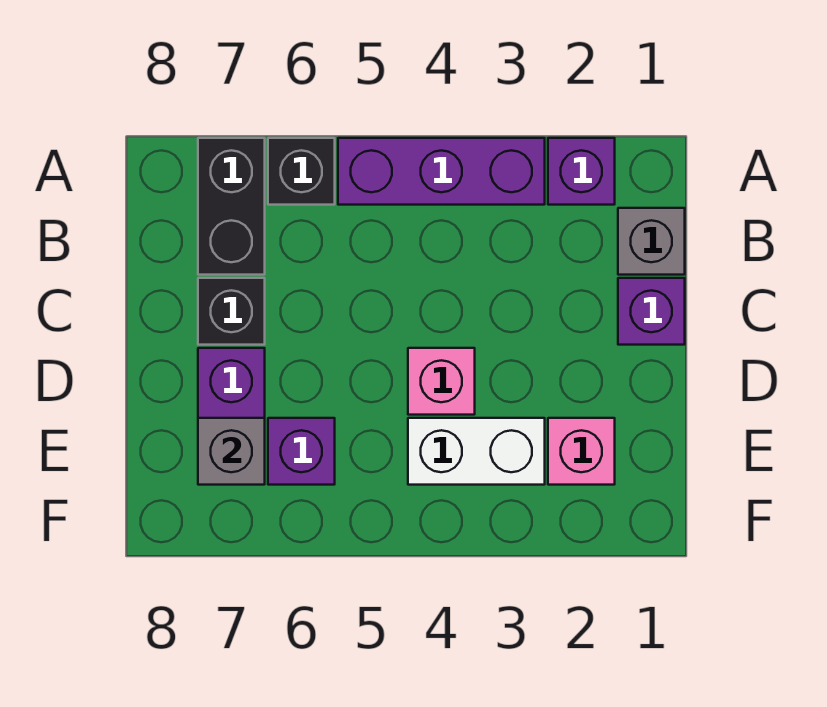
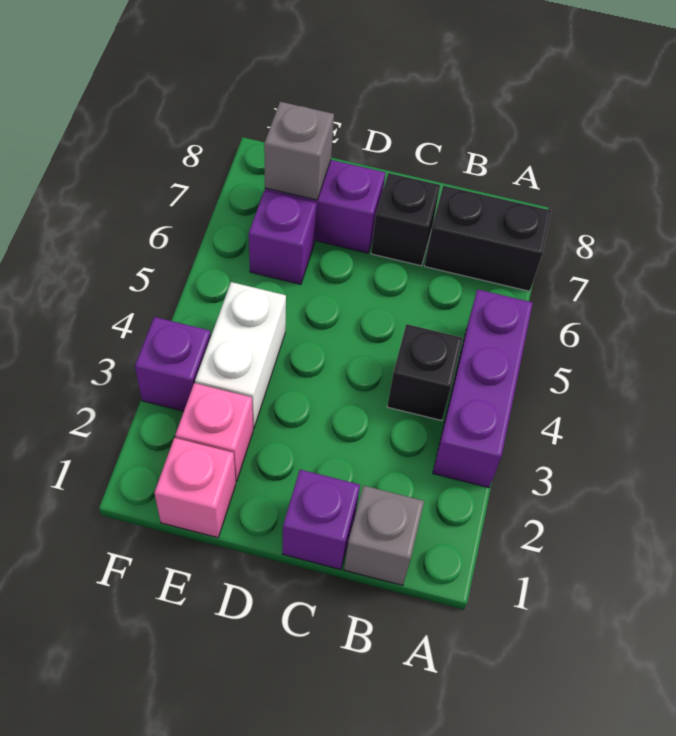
purple brick A2 level 1 -> purple brick F3 level 1
black brick A6 level 1 -> black brick B4 level 1
pink brick D4 level 1 -> pink brick E1 level 1

